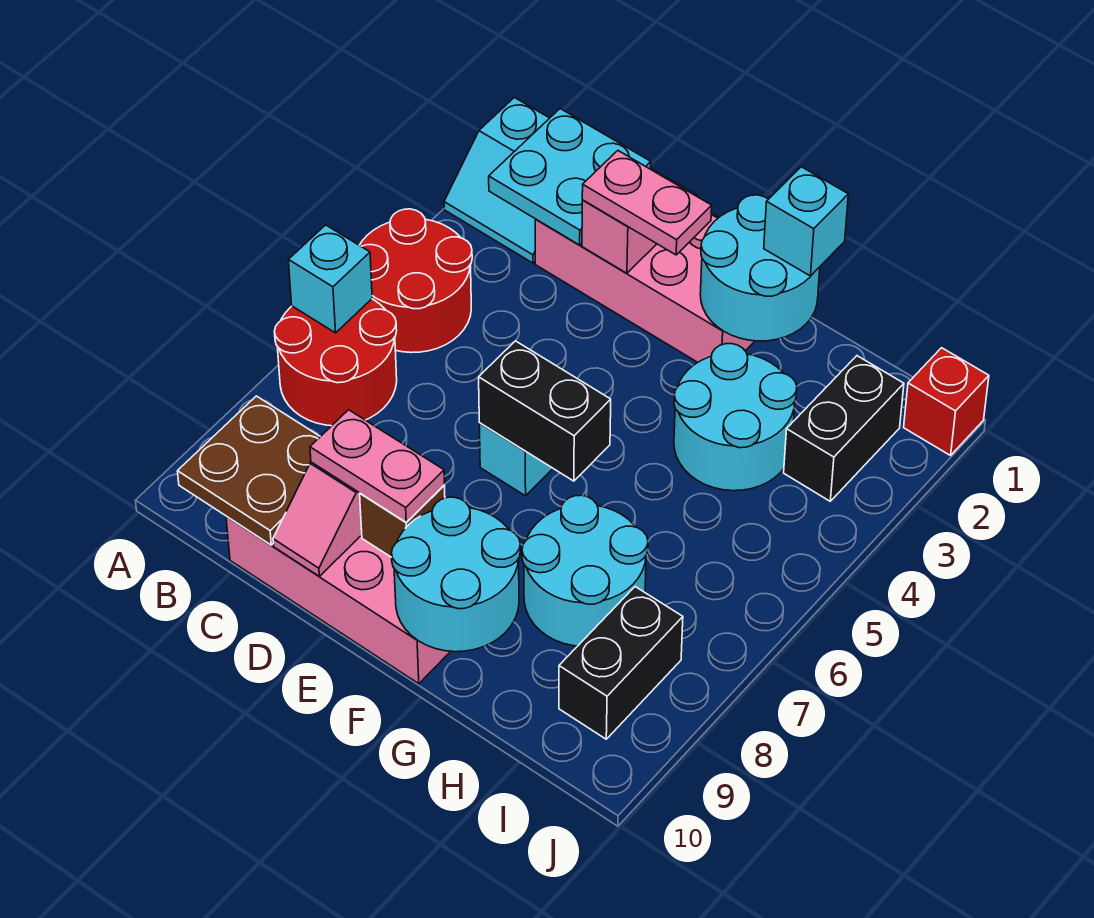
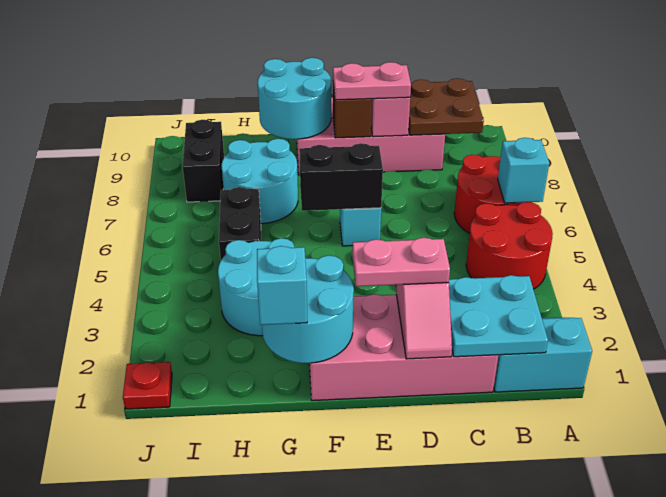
black brick I2:I3 level 1 -> black brick H5:H6 level 1
red brick J1 level 1 -> red plate J1 level 1

